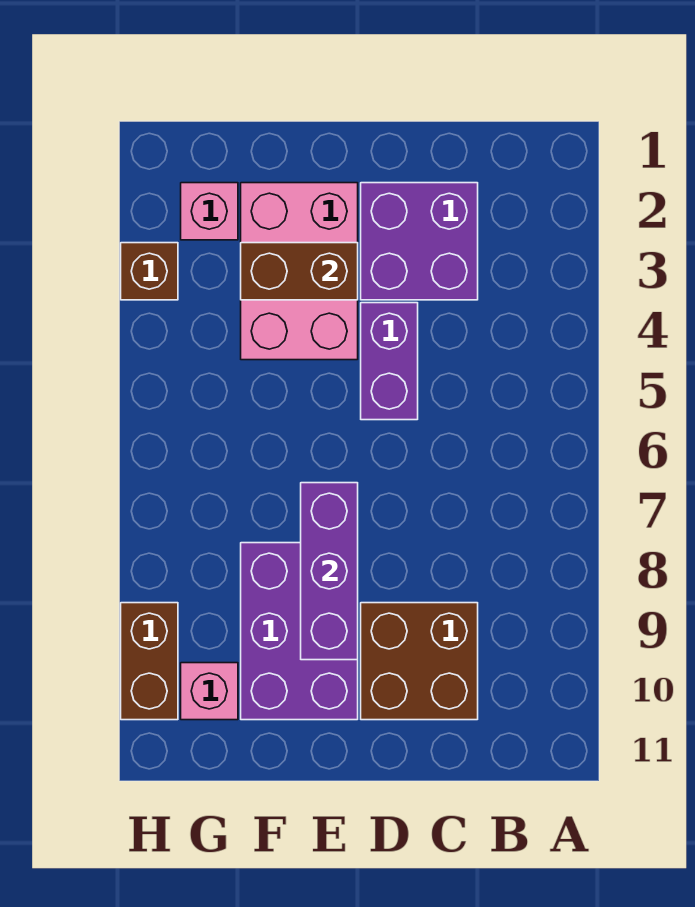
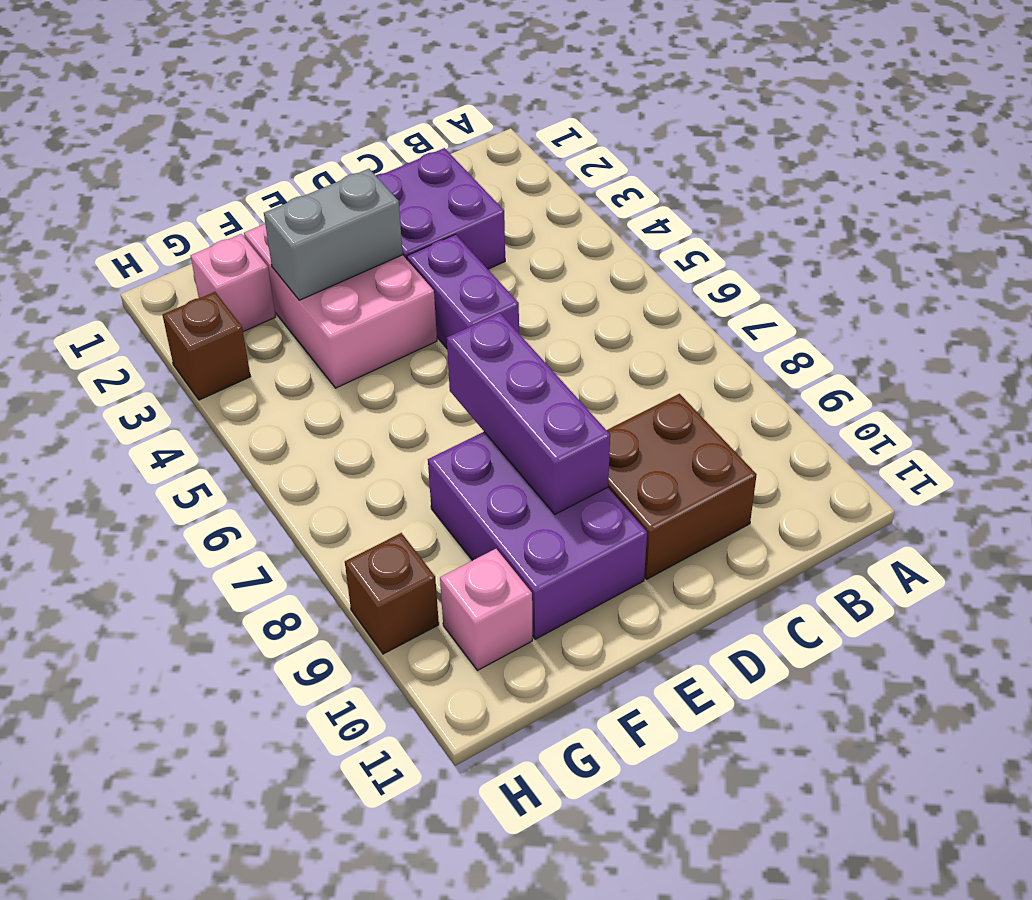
brown brick E3:F3 level 2 -> grey brick E3:F3 level 2
brown brick H9:H10 level 1 -> brown brick H9 level 1

